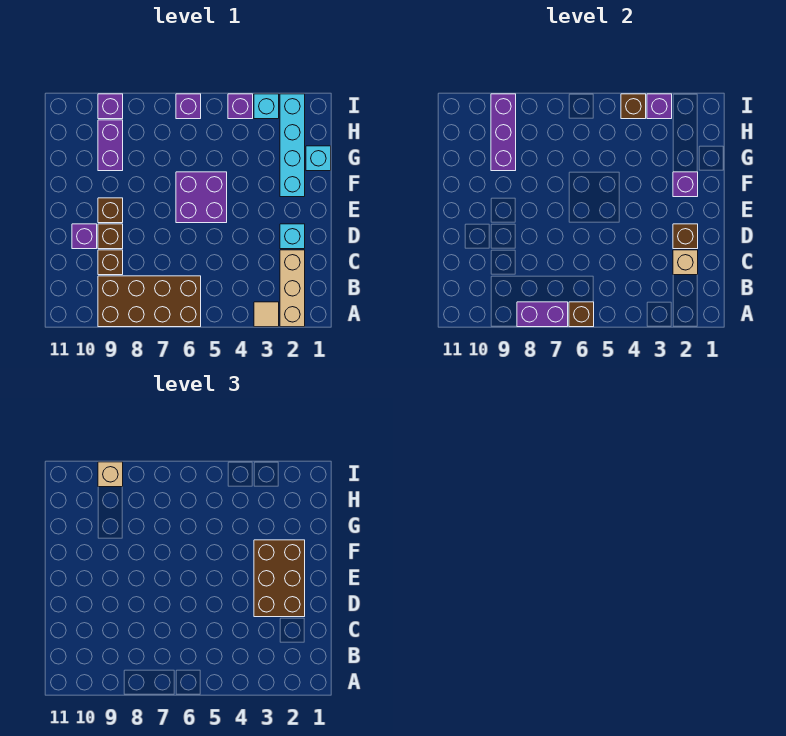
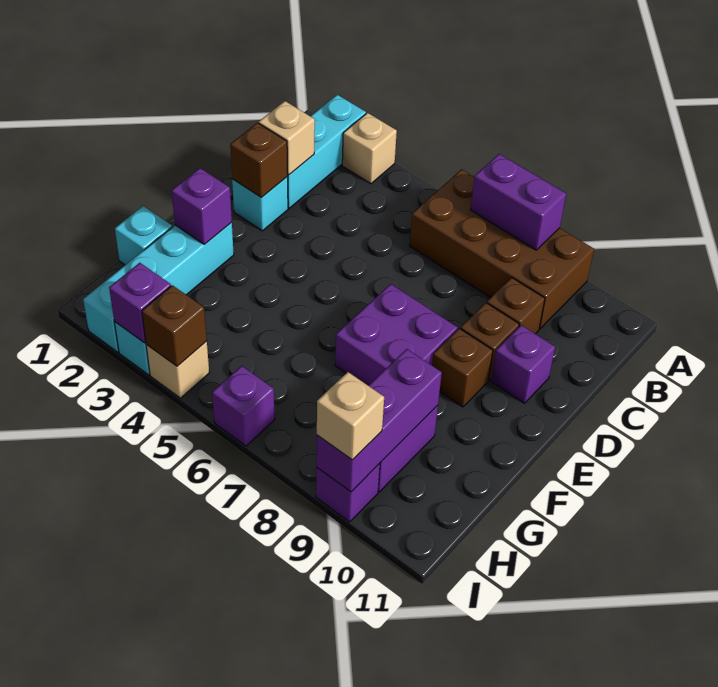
tan brick A2:C2 level 1 -> cyan brick A2:C2 level 1
tan tile A3 level 1 -> tan brick A3 level 1
brown brick A6 level 2 -> none
brown brick D2:F3 level 3 -> none
purple brick E5:F6 level 1 -> purple brick E7:F8 level 1
purple brick I4 level 1 -> tan brick I4 level 1

